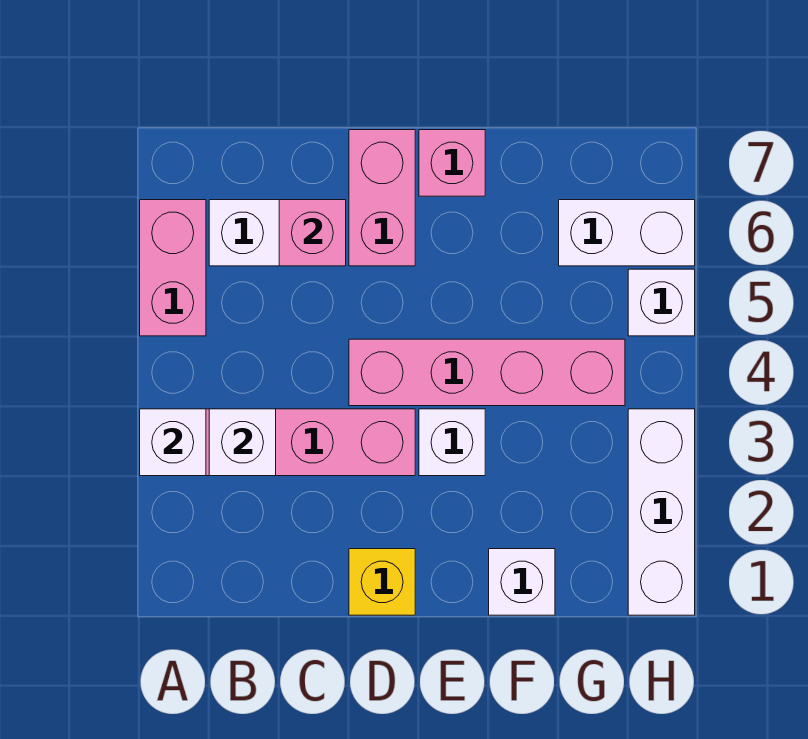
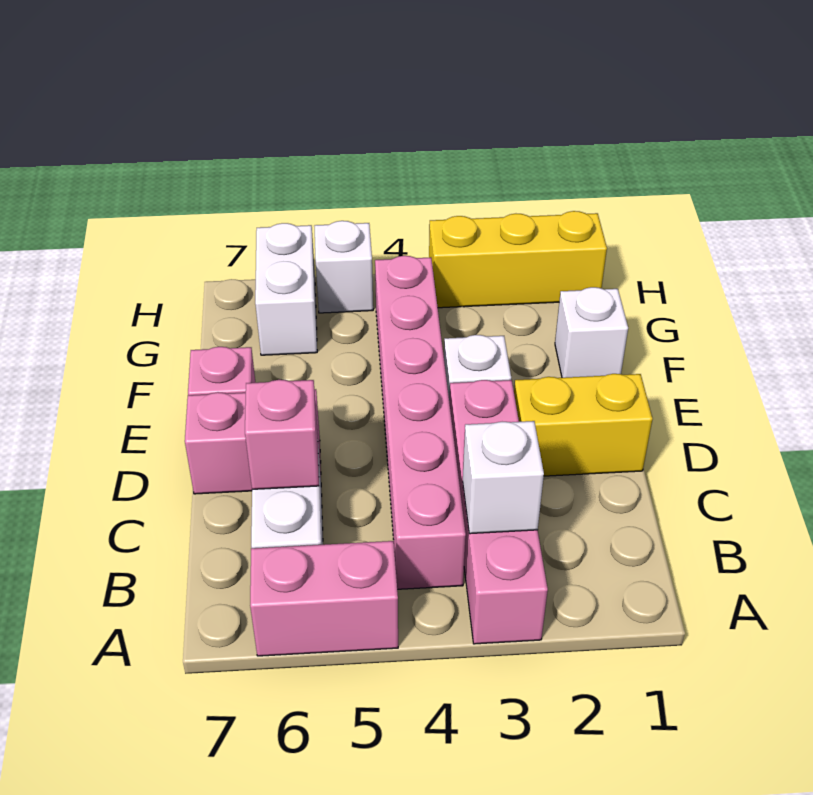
white brick A3 level 2 -> none
yellow brick D1 level 1 -> yellow brick D1:D2 level 1
pink brick D4:G4 level 1 -> pink brick B4:G4 level 1
white brick H1:H3 level 1 -> yellow brick H1:H3 level 1

